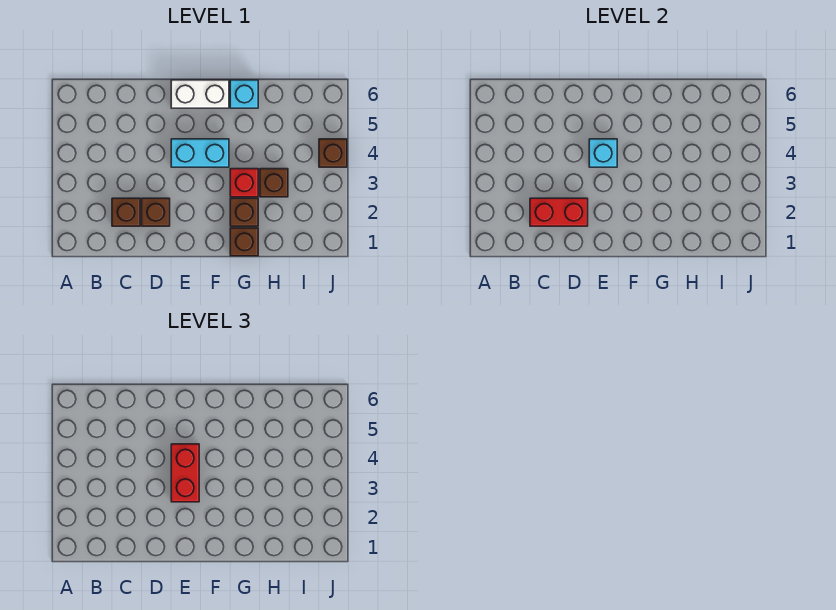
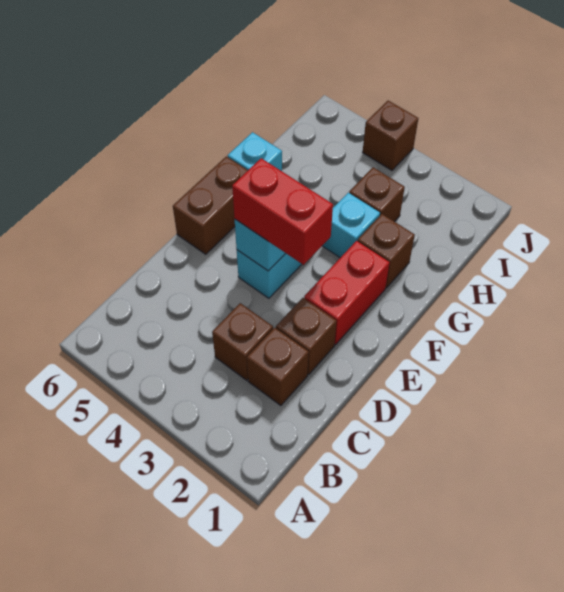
red brick C2:D2 level 2 -> red brick E2:F2 level 1
white brick E6:F6 level 1 -> brown brick E6:F6 level 1
brown brick G1 level 1 -> brown brick C3 level 1
red brick G3 level 1 -> cyan brick G3 level 1

